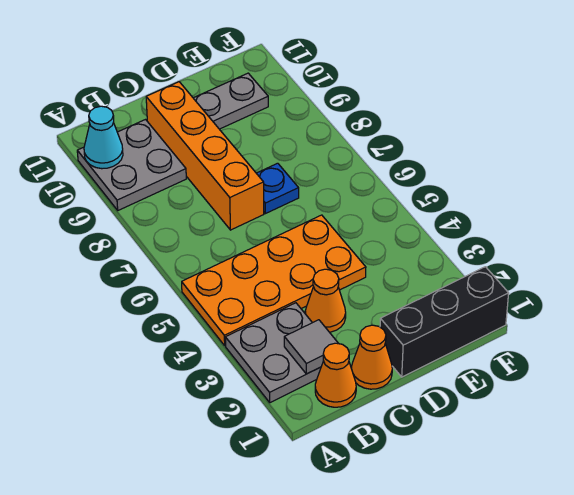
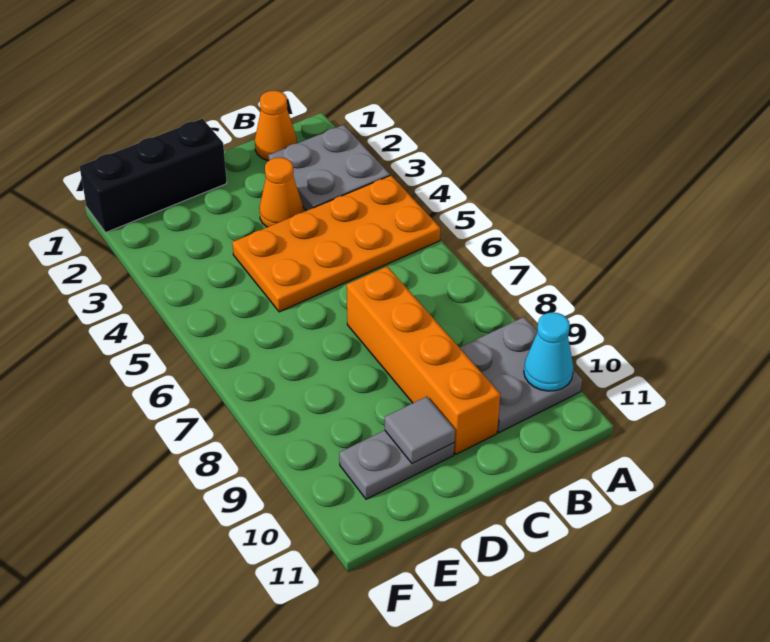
grey tile B2 level 2 -> grey tile D10 level 2
orange cone C1 level 1 -> none
blue plate D7 level 1 -> none

